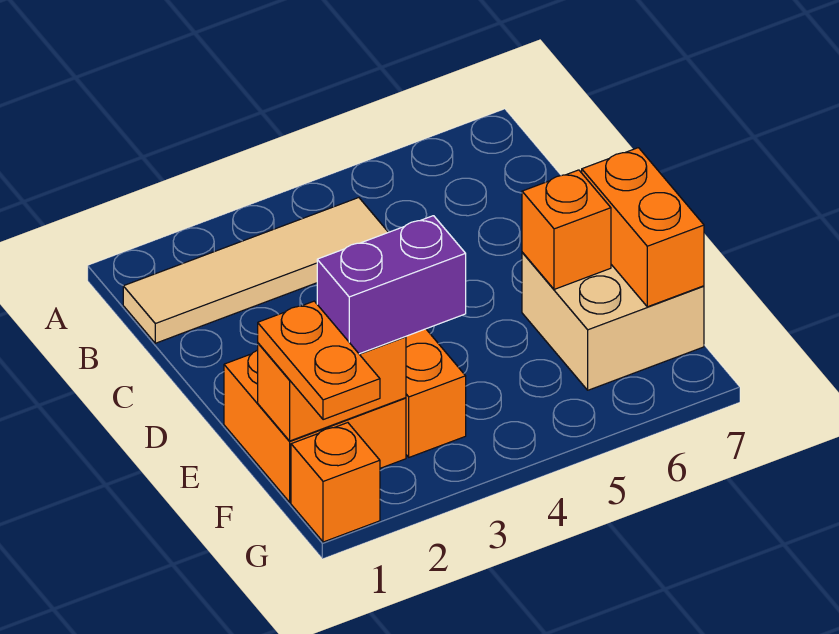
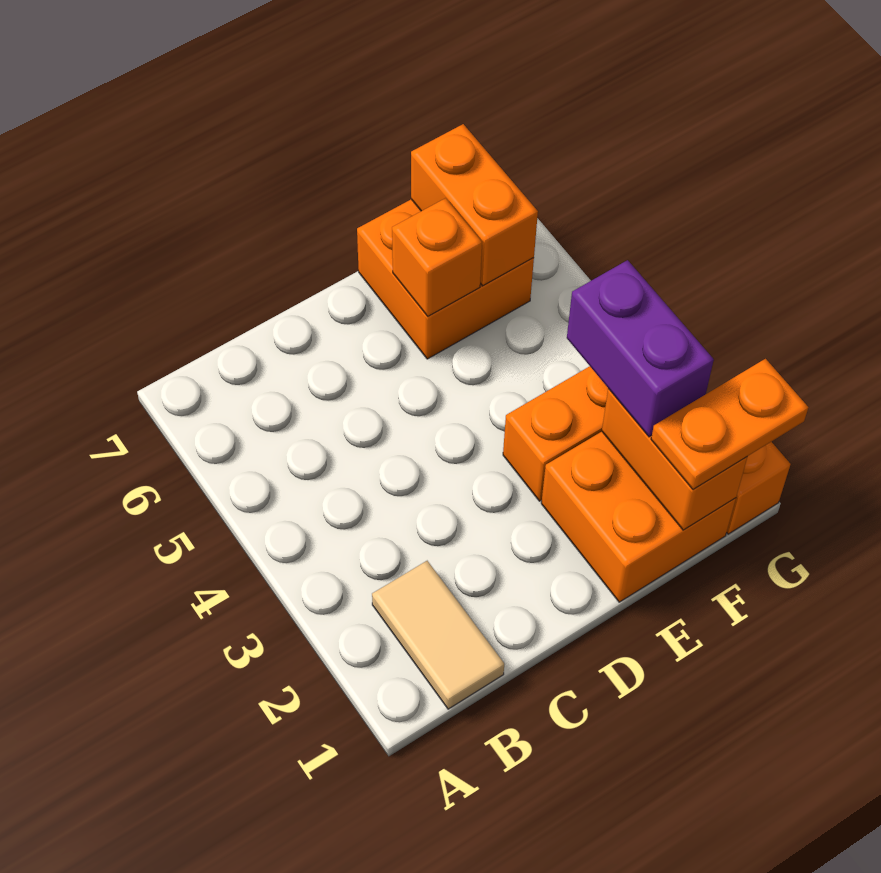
tan tile B1:B4 level 1 -> tan tile B1:B2 level 1
tan brick E6:F7 level 1 -> orange brick E6:F7 level 1
orange brick E7:F7 level 2 -> orange brick F6:F7 level 2

